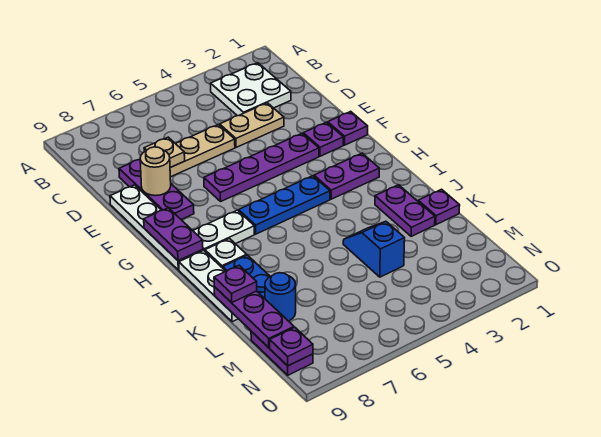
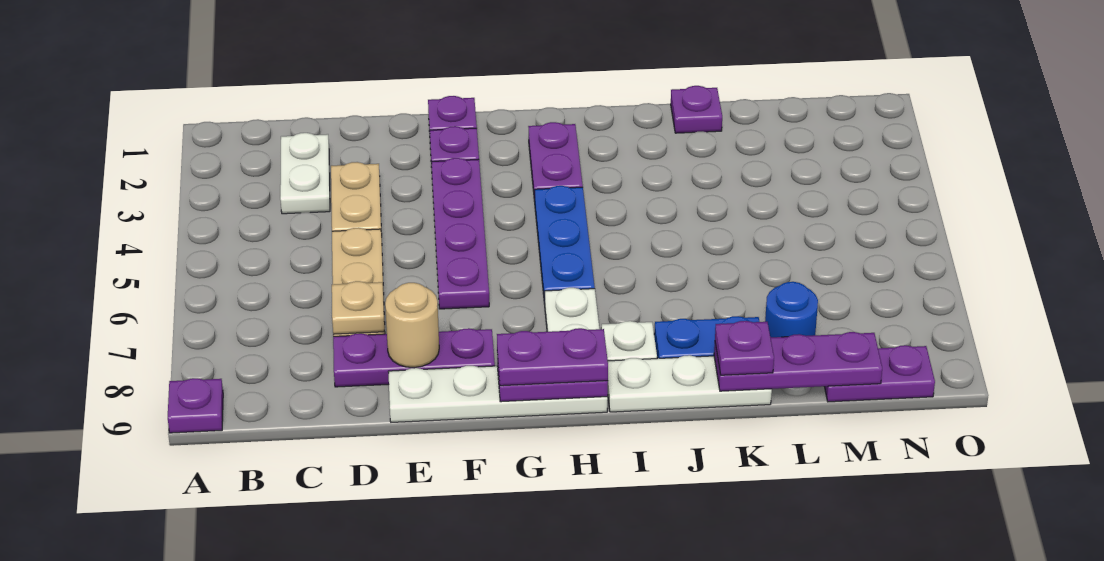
white plate B2:C3 level 1 -> white plate C2:C3 level 1
purple plate J2:K2 level 1 -> purple plate G9:H9 level 3
blue slope K4:L4 level 1 top L -> none
purple plate N9 level 2 -> purple plate A9 level 1

